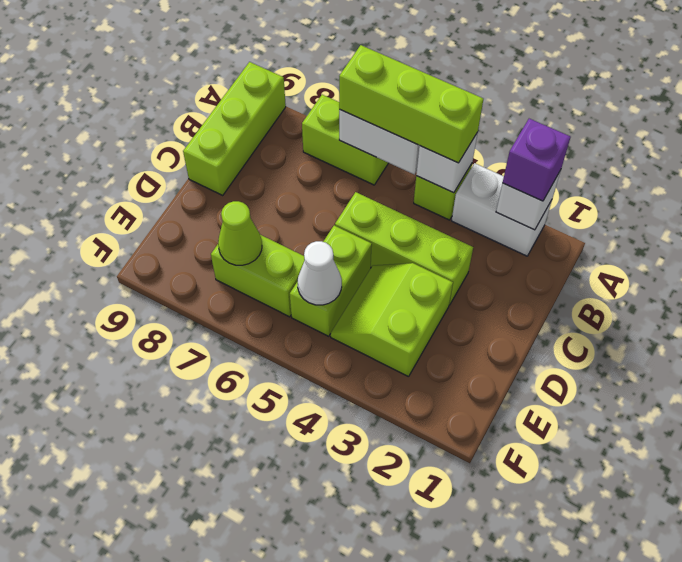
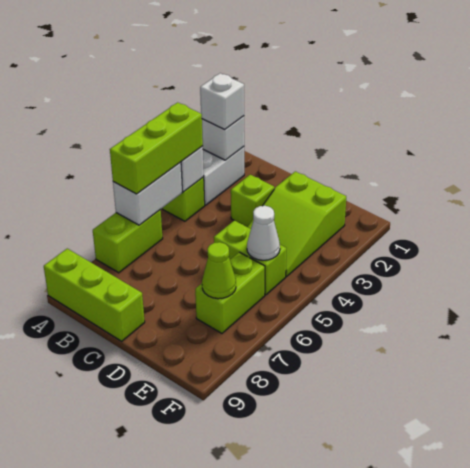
purple brick A2 level 3 -> white brick A2 level 3
lime brick C3:C5 level 1 -> lime brick C3 level 1
lime slope D3:E4 level 1 top 3 -> lime slope D2:E4 level 1 top 2

